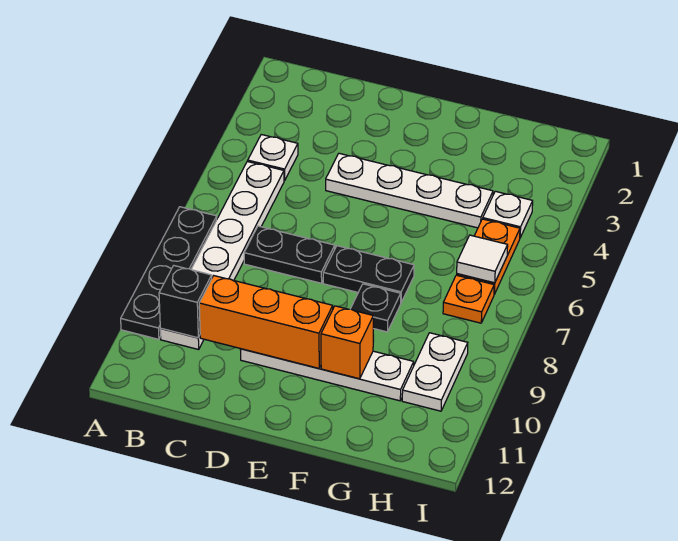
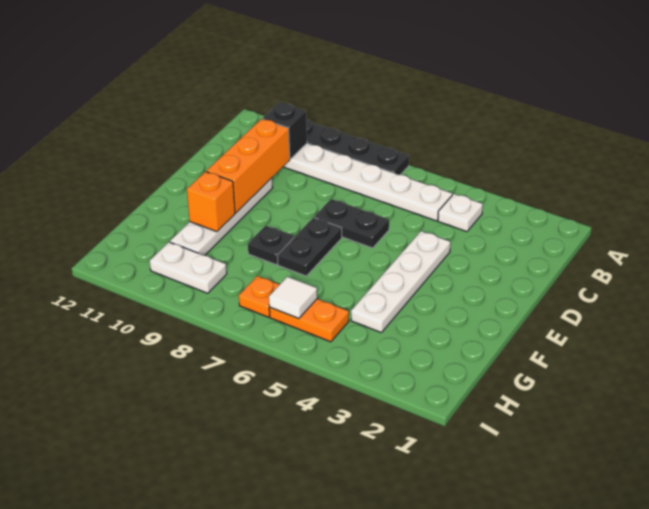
black plate C7:D7 level 1 -> black plate D6:D7 level 1
white plate H4 level 1 -> none

